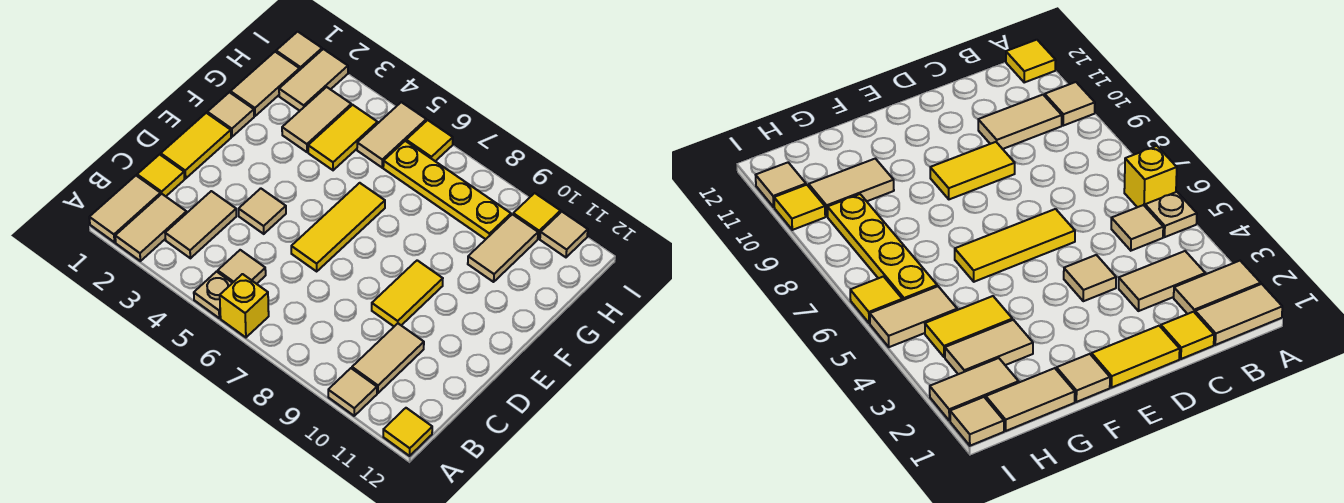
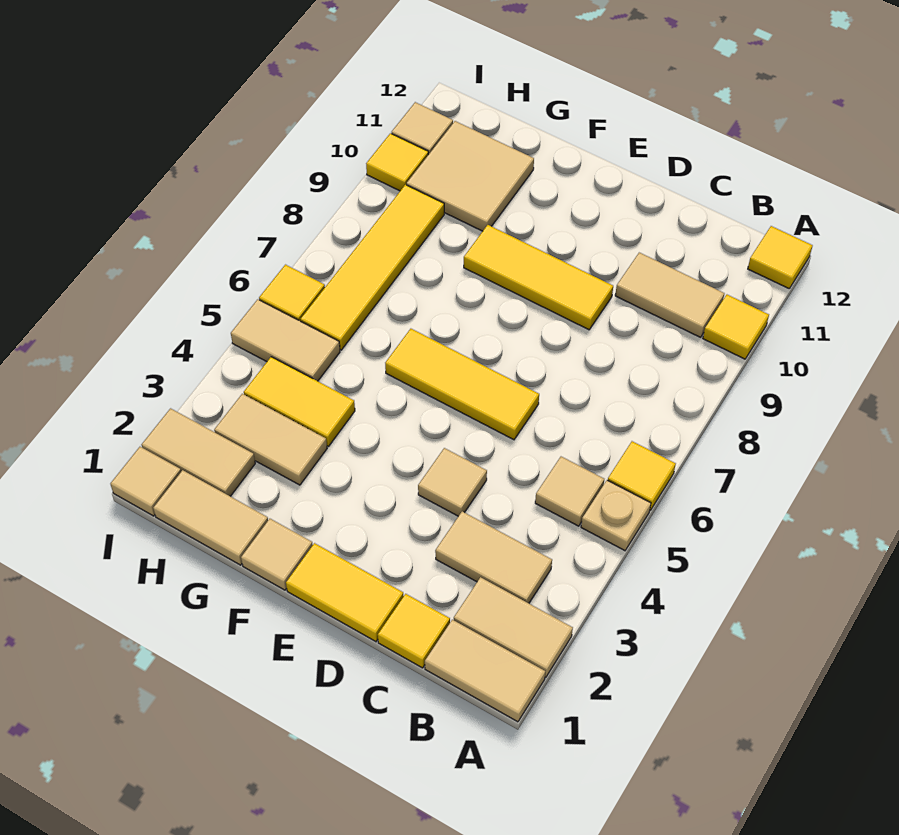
yellow brick A6 level 1 -> yellow tile A6 level 1
tan tile A10 level 1 -> yellow tile A10 level 1
yellow tile D9:E9 level 1 -> yellow tile D9:F9 level 1
tan tile G10:H10 level 1 -> tan tile G10:H11 level 1
yellow plate H6:H9 level 1 -> yellow tile H6:H9 level 1

